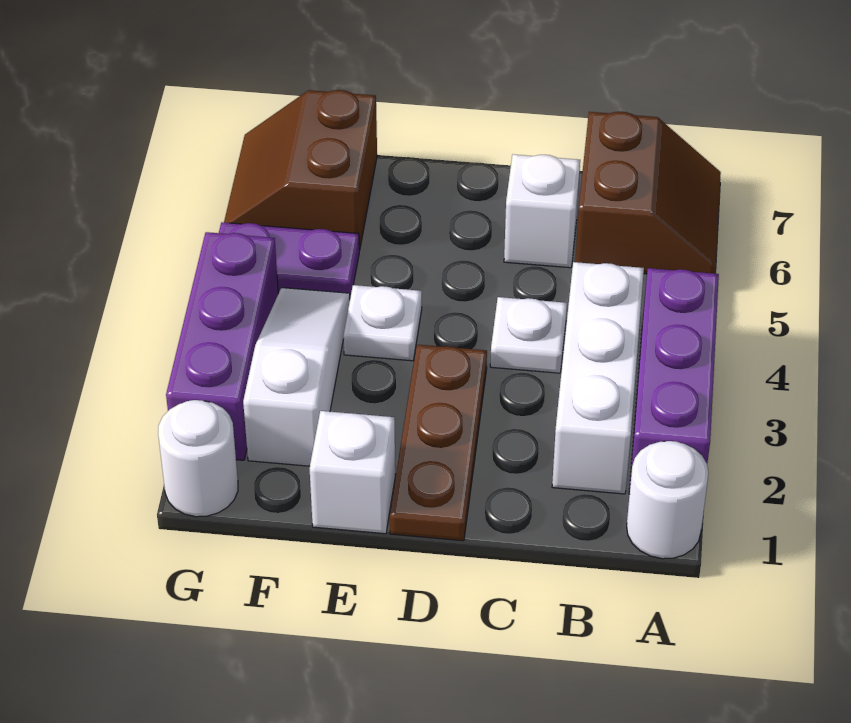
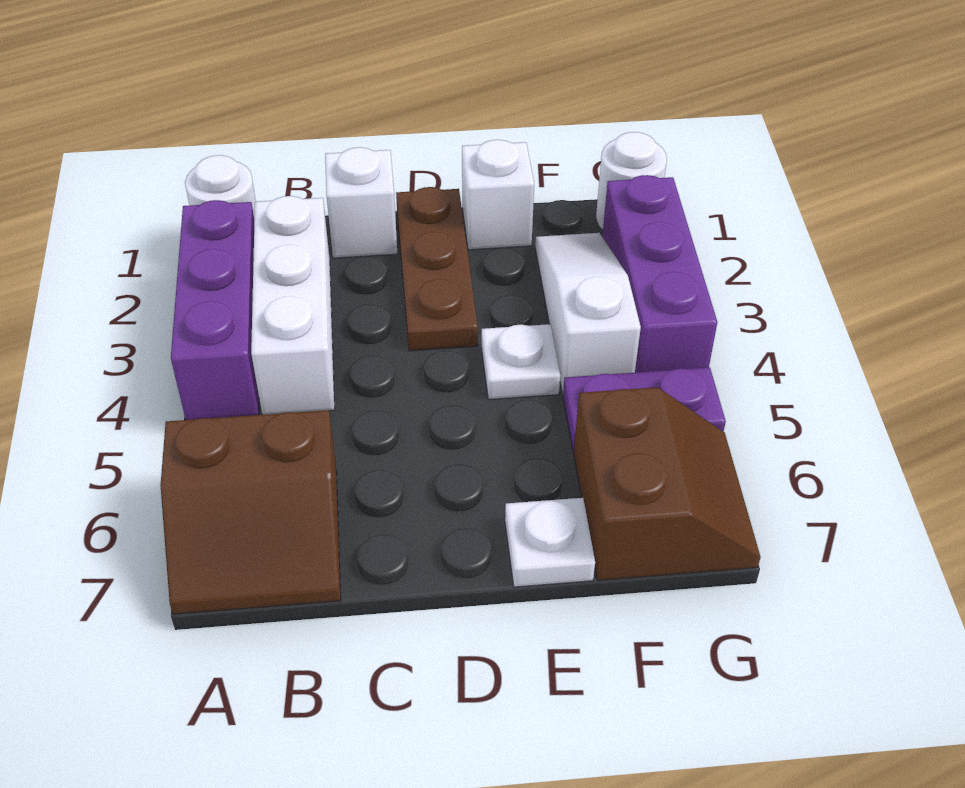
brown slope A6:B7 level 1 top B -> brown slope A6:B7 level 1 top 6
white plate C4 level 1 -> white plate E7 level 1
white brick C6 level 1 -> white brick C1 level 1
white slope F2:F4 level 1 top 2 -> white slope F2:F4 level 1 top 4

